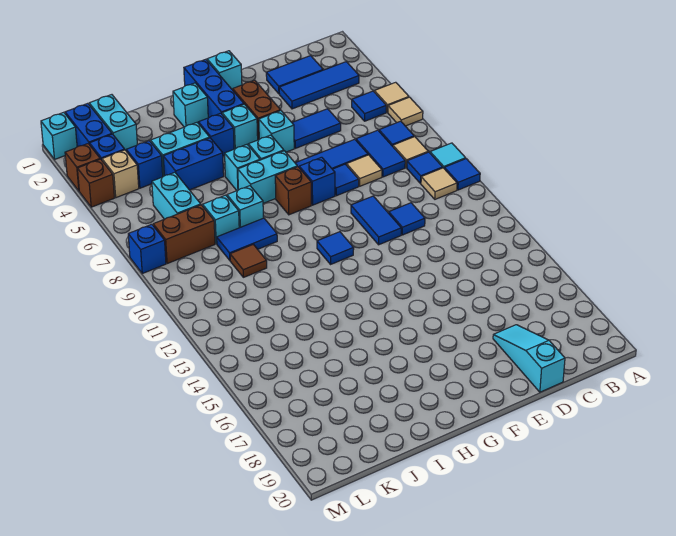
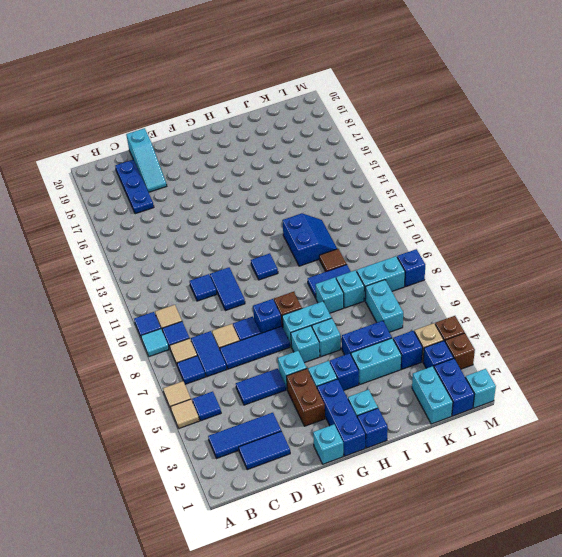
none -> blue plate C17:C19 level 1
none -> blue brick H1 level 1
none -> blue slope I11:J12 level 1 top I
brown brick K8:L8 level 1 -> cyan brick K8:L8 level 1

